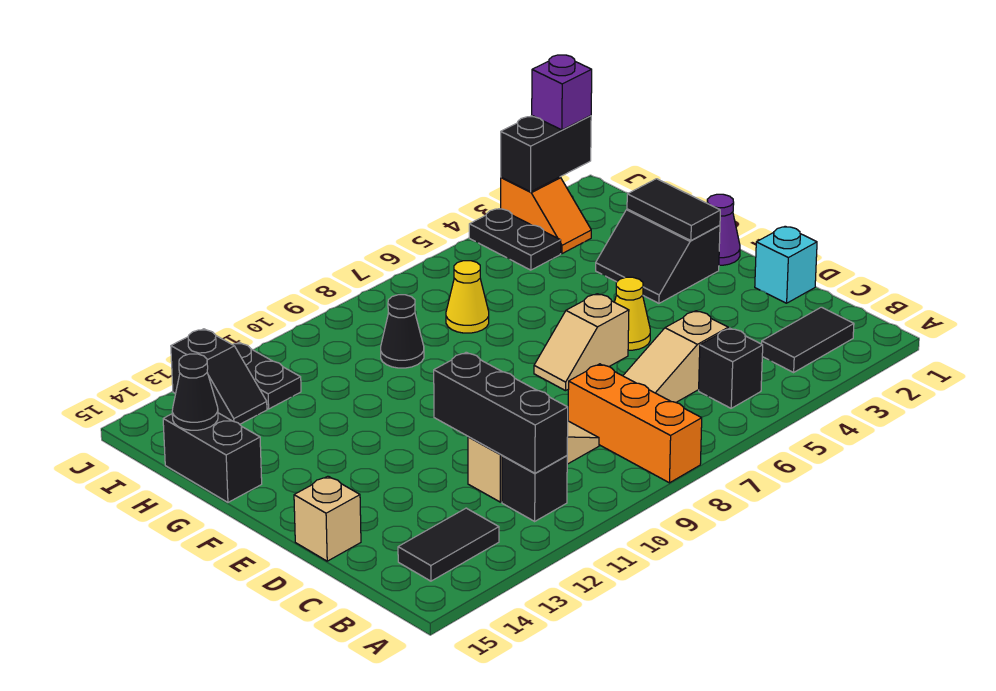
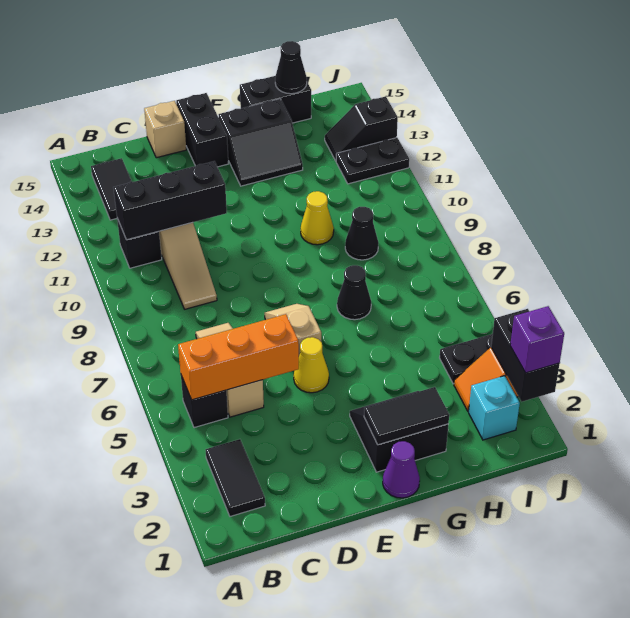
orange brick A8:C8 level 1 -> orange brick B5:D5 level 2
cyan brick D1 level 1 -> cyan brick I2 level 1
none -> black brick E14:E15 level 1
none -> black slope F13:G14 level 1 top 14
none -> black cone G7 level 1
yellow cone H7 level 1 -> yellow cone G10 level 1

